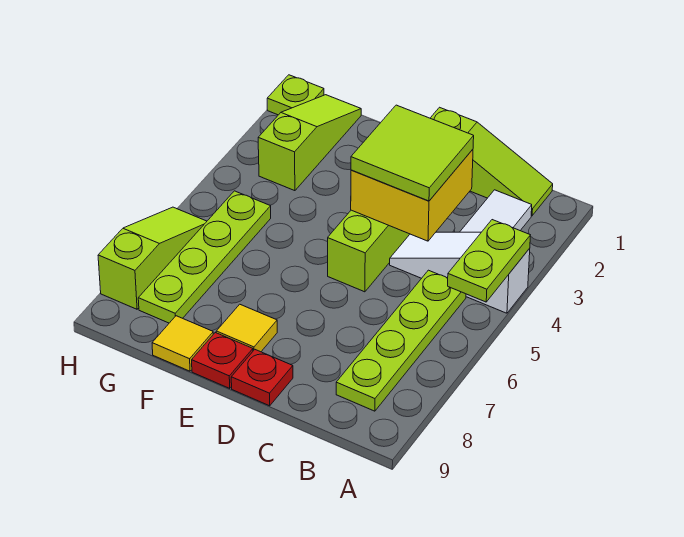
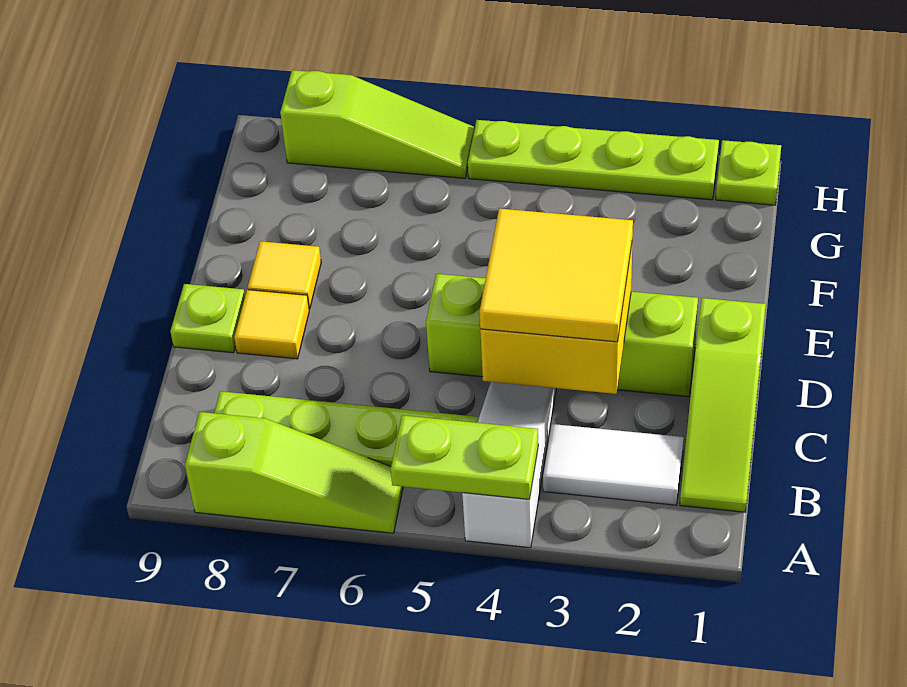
lime tile C3:D4 level 3 -> yellow tile C3:D4 level 3
red plate D9 level 1 -> lime plate D9 level 1
red plate E9 level 1 -> none
yellow tile F9 level 1 -> yellow tile D8 level 1
lime slope G1:G3 level 1 top 3 -> lime slope A6:A8 level 1 top 8
lime plate G5:G8 level 1 -> lime plate H2:H5 level 1

